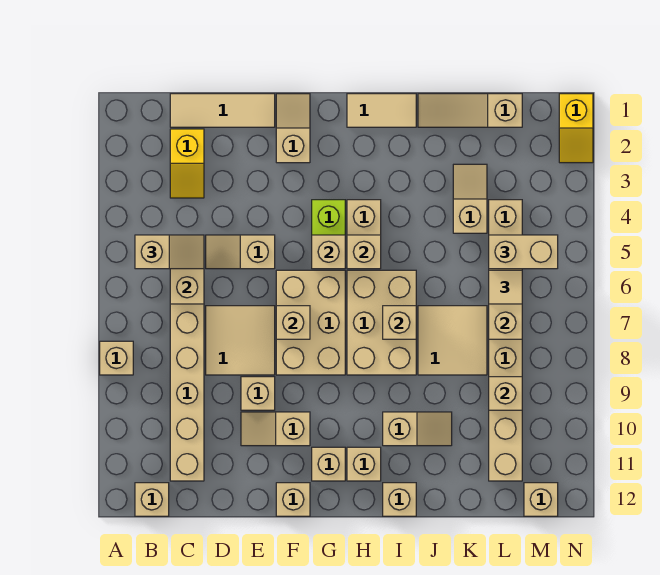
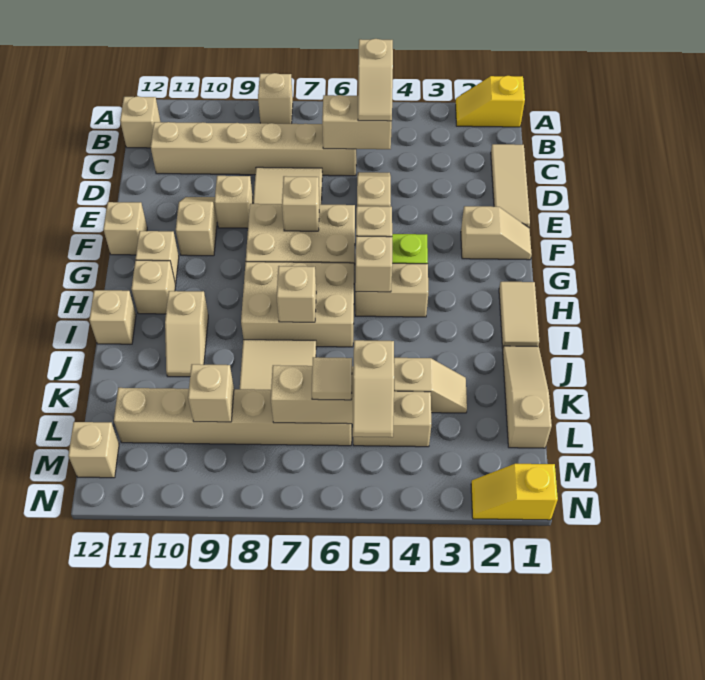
yellow slope C2:C3 level 1 top 2 -> yellow slope A1:A2 level 1 top 1
tan brick L5:M5 level 3 -> tan slope L5:M5 level 3 top L

